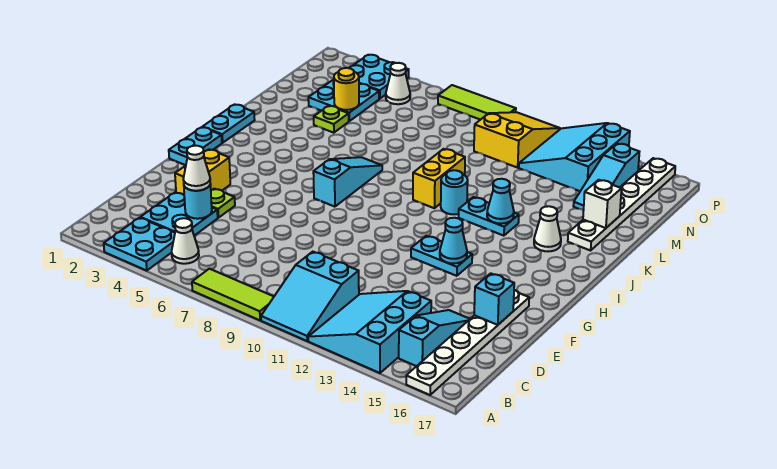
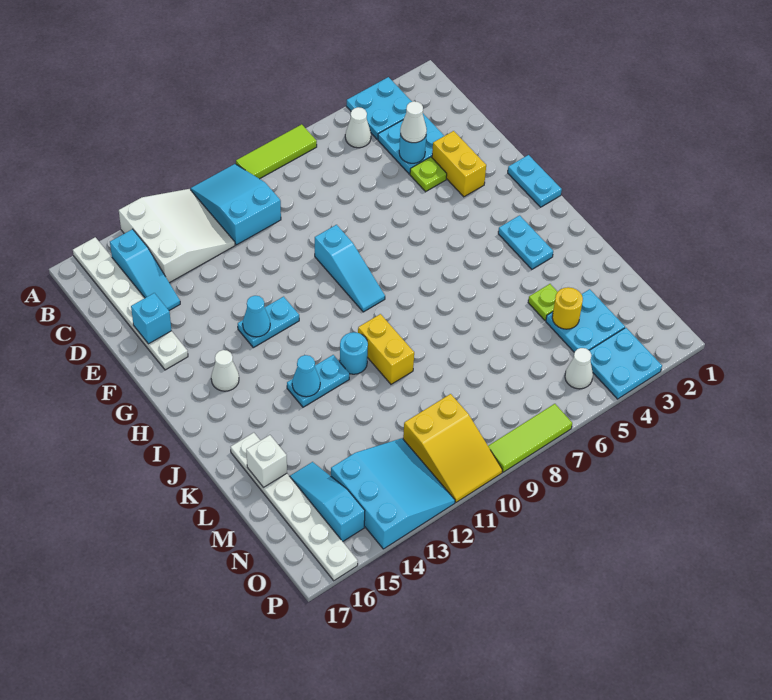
cyan slope A12:C14 level 1 top 14 -> white slope A12:C14 level 1 top 14
cyan slope H7:J7 level 1 top H -> cyan slope F9:H9 level 1 top F
cyan plate I1:J1 level 1 -> cyan plate I3:J3 level 1
white cone J15 level 1 -> white cone H15 level 1

